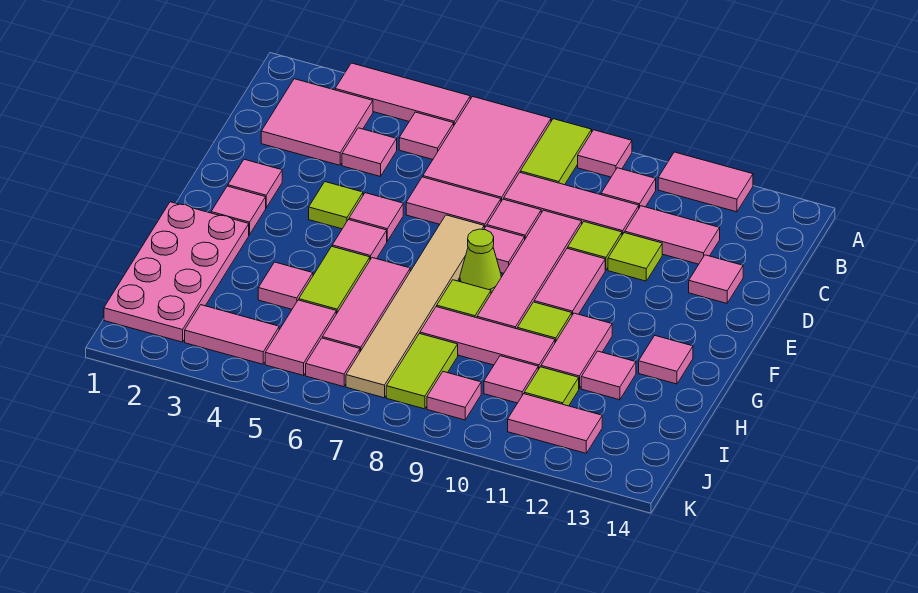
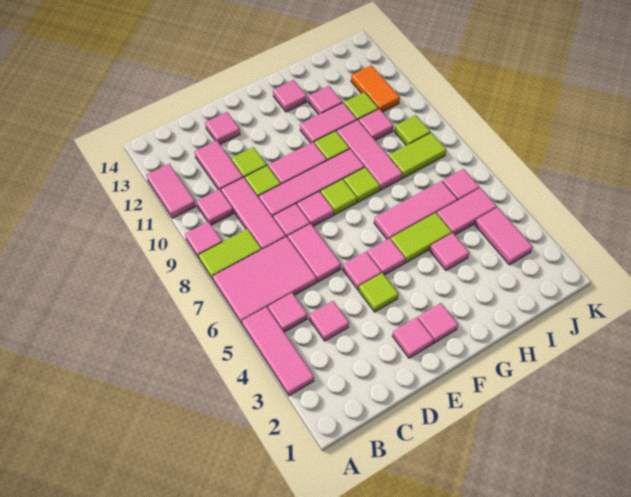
pink tile B2:C3 level 1 -> none
tan tile E7:J7 level 1 -> none
lime cone F8 level 1 -> lime tile F8 level 1
pink plate G1:J2 level 1 -> none
pink tile J9 level 1 -> lime tile J9 level 1
pink tile J11:J12 level 1 -> orange tile J11:J12 level 1

